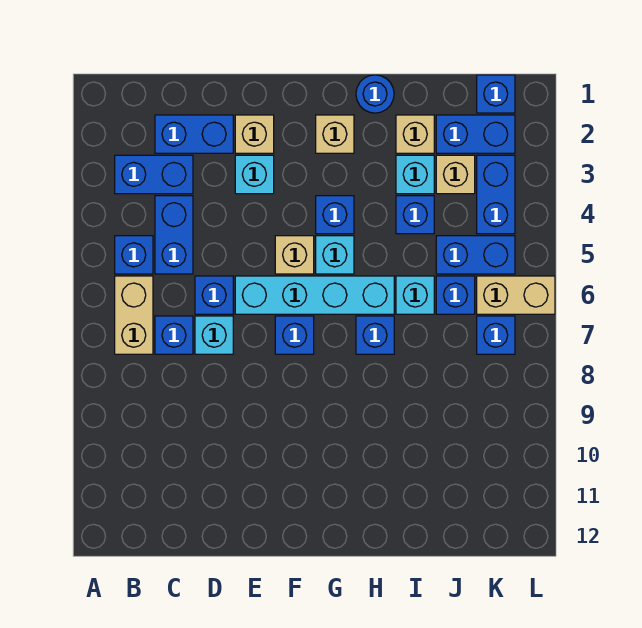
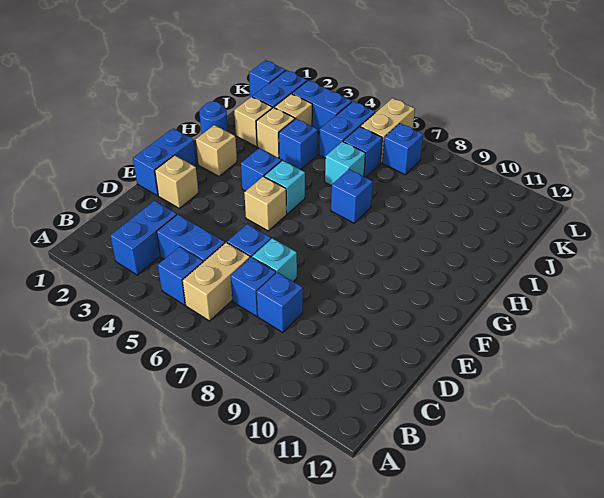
tan brick B6:B7 level 1 -> tan brick B6:C6 level 1
blue brick C2:D2 level 1 -> blue brick E1:F1 level 1
cyan brick E3 level 1 -> none
cyan brick E6:H6 level 1 -> none
blue brick F7 level 1 -> blue brick C8 level 1
cyan brick I3 level 1 -> tan brick I3 level 1

